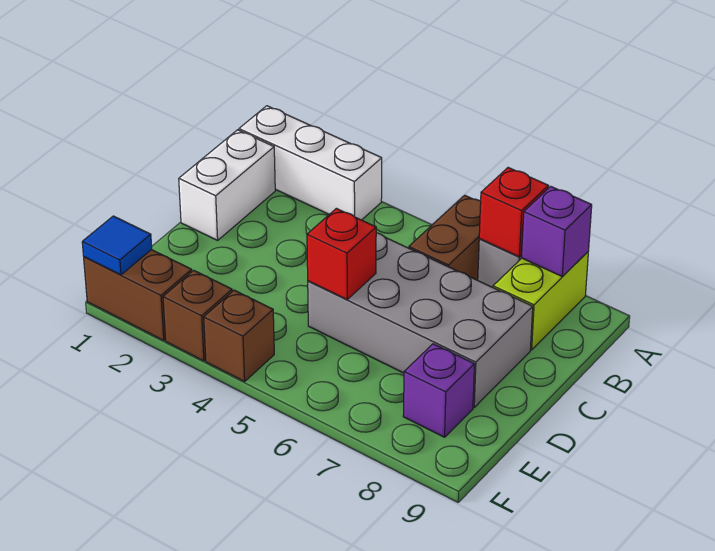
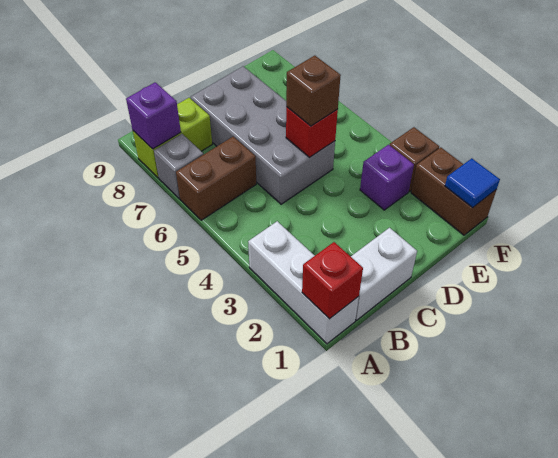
red brick A7 level 2 -> red brick A1 level 2
purple brick E8 level 1 -> purple brick E3 level 1
brown brick F4 level 1 -> brown brick D5 level 3

